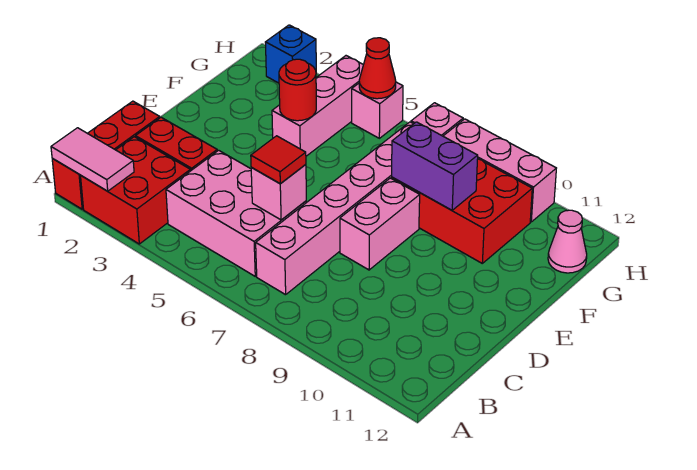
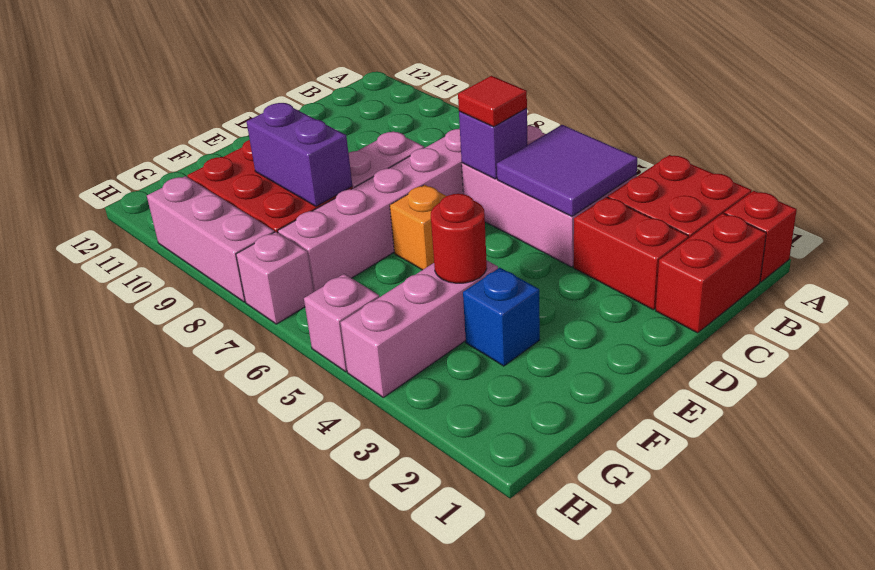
pink tile A1:A2 level 2 -> none
none -> purple tile B4:C5 level 2
pink brick C6 level 2 -> purple brick C6 level 2
none -> orange brick E6 level 1
pink cone G12 level 1 -> none
blue brick H2 level 1 -> blue brick F3 level 1
red cone H5 level 2 -> none

